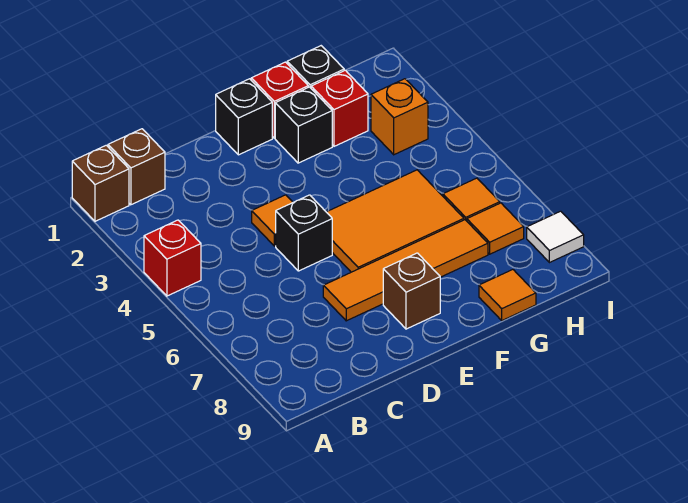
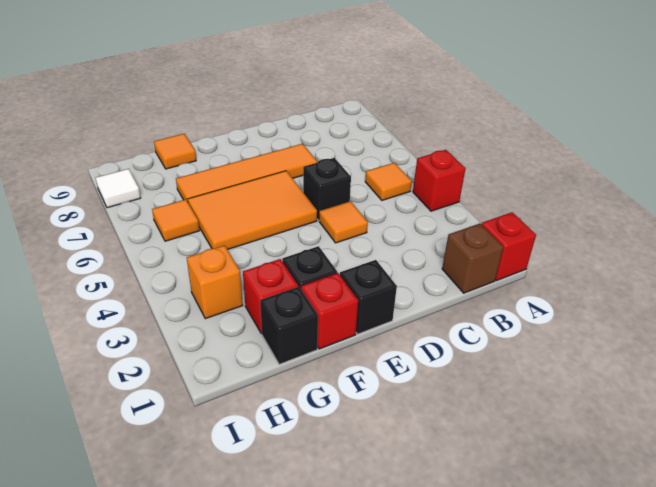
brown brick A1 level 1 -> red brick A1 level 1
brown brick E8 level 1 -> none
orange tile H7 level 1 -> orange tile B5 level 1

